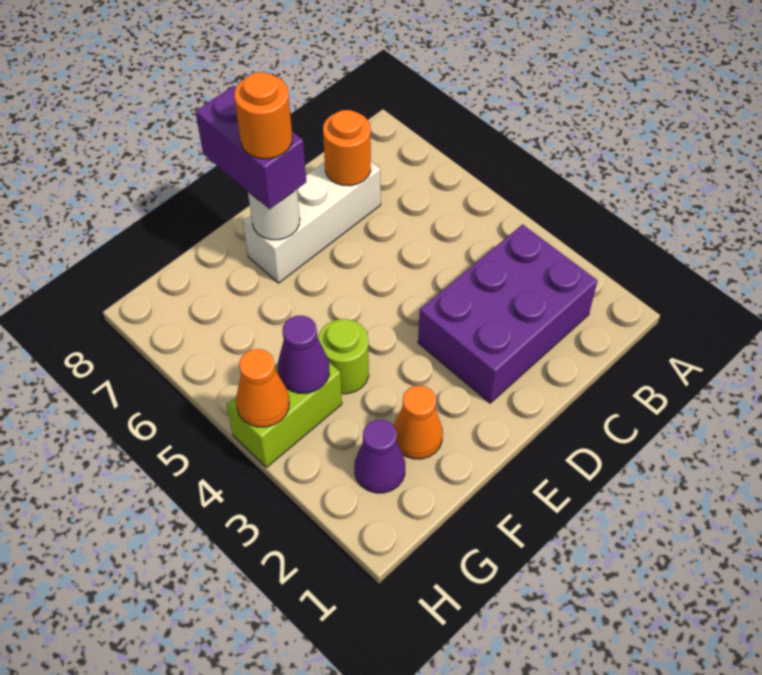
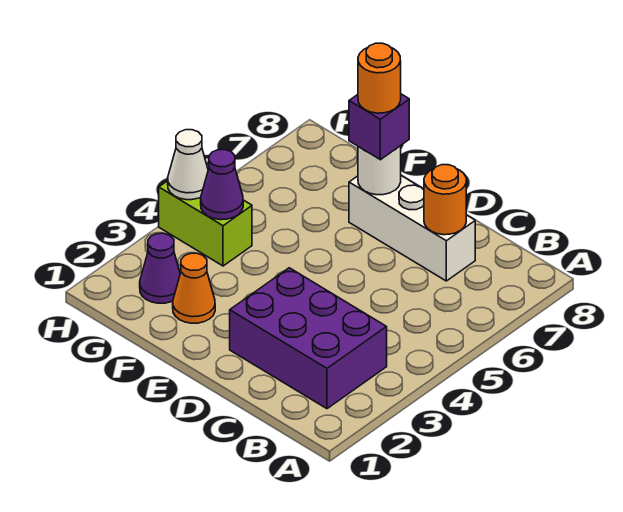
purple brick E7:E8 level 3 -> purple brick E7 level 3
lime round brick F4 level 1 -> none
orange cone H4 level 2 -> white cone H4 level 2

